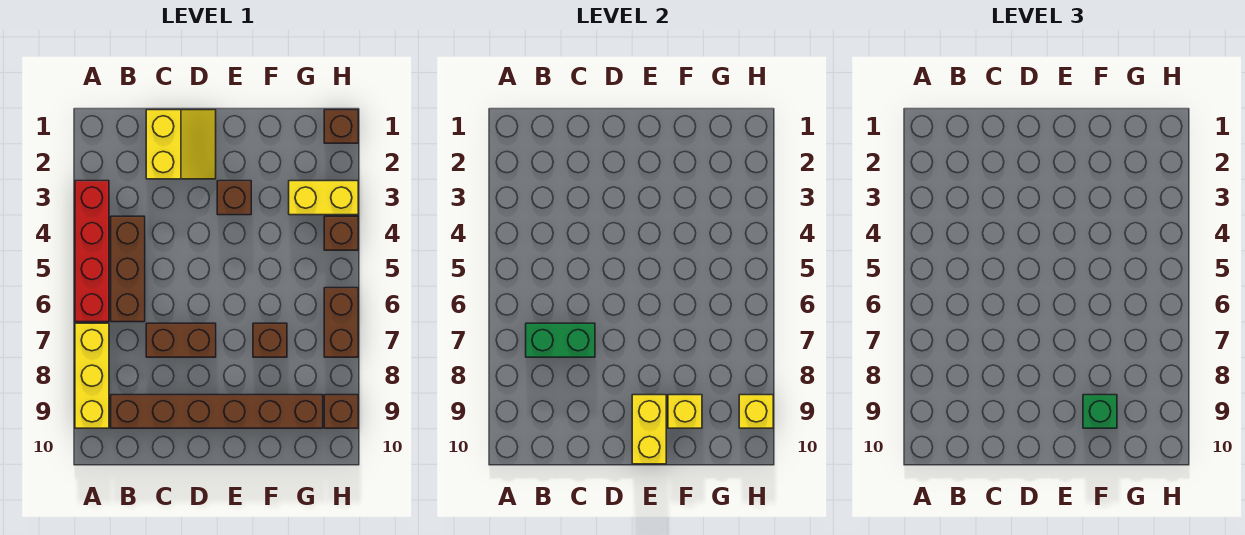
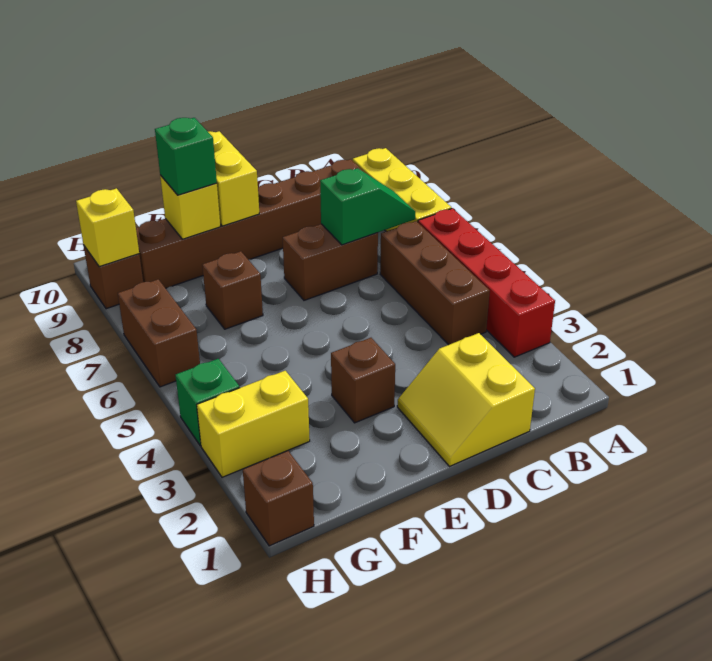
green brick B7:C7 level 2 -> green slope B7:C7 level 2 top C
brown brick H4 level 1 -> green brick H4 level 1

